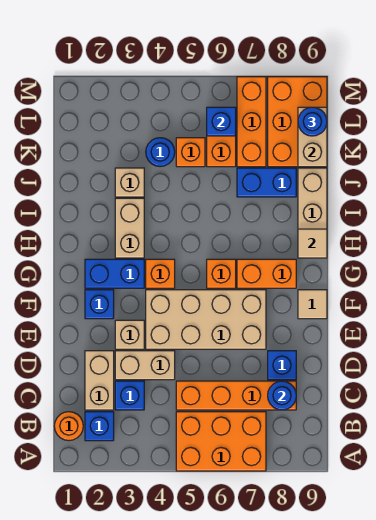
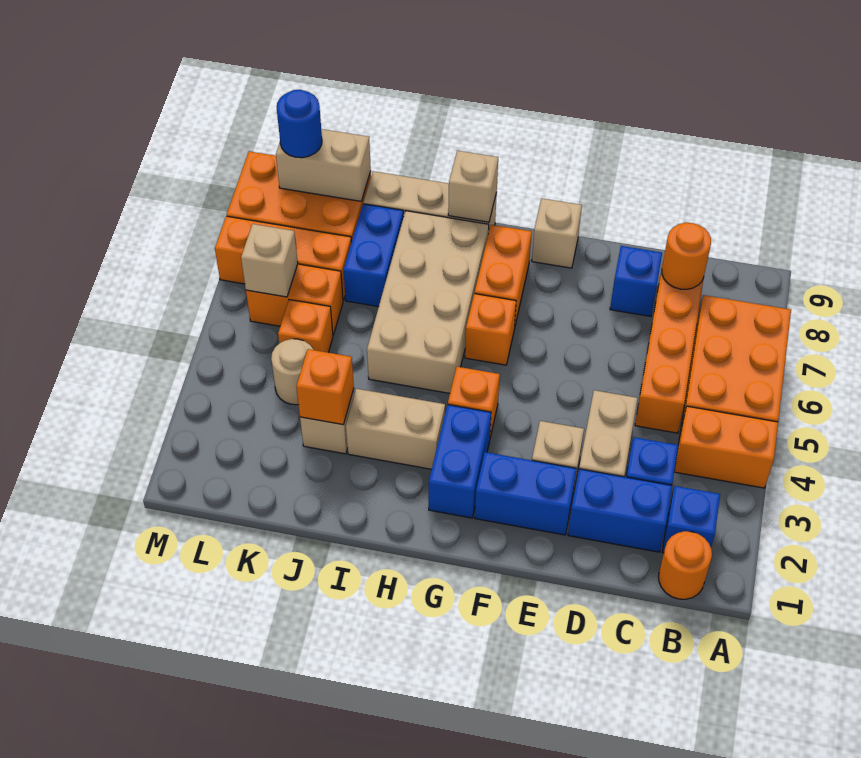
none -> orange brick A4:B4 level 1
tan brick C2:D2 level 1 -> blue brick C2:D2 level 1
blue round brick C8 level 2 -> orange round brick C8 level 2
tan brick E4:F7 level 1 -> tan brick H5:I8 level 1
blue brick F2 level 1 -> blue brick E2:F2 level 1
tan tile F9 level 1 -> tan brick F9 level 1
tan tile H9 level 2 -> tan brick H9 level 2
none -> orange brick J3 level 2
blue round brick K4 level 1 -> tan round brick K4 level 1
blue brick L6 level 2 -> tan brick L6 level 2

